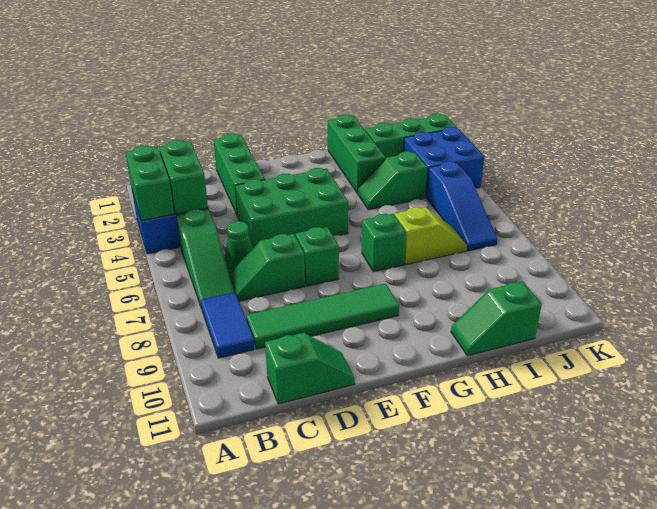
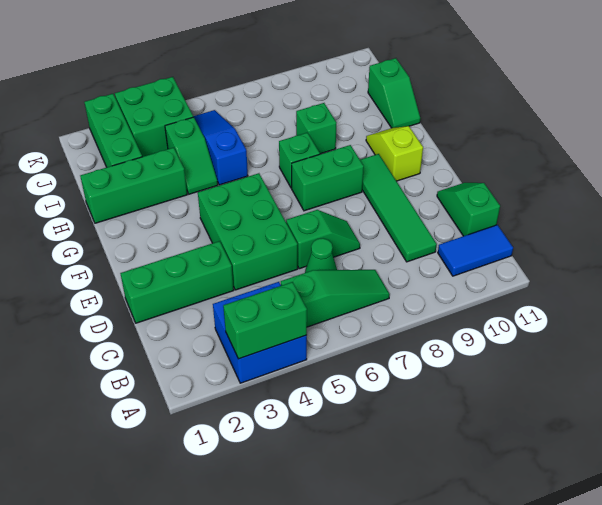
green brick B3:B4 level 2 -> green brick F7:F8 level 1
blue tile B8:B9 level 1 -> blue tile B10:B11 level 1
green slope C7:D7 level 1 top D -> green slope D6:D7 level 1 top 6
green brick E7 level 1 -> green brick H8 level 1
lime slope H7:I7 level 1 top H -> lime slope F10:G10 level 1 top F
blue brick J3:K4 level 1 -> green brick J3:K4 level 1
blue slope J5:J7 level 1 top 5 -> blue slope H5:J5 level 1 top H

